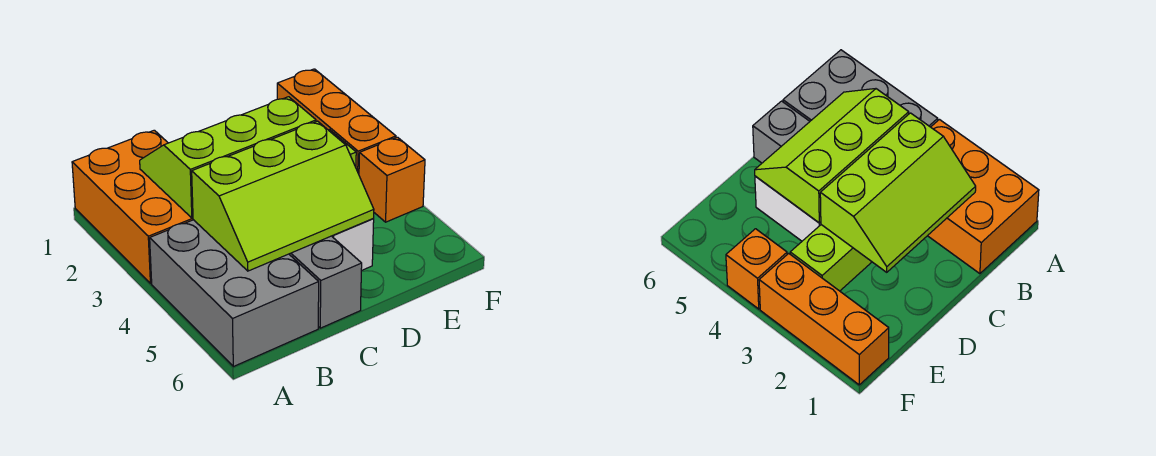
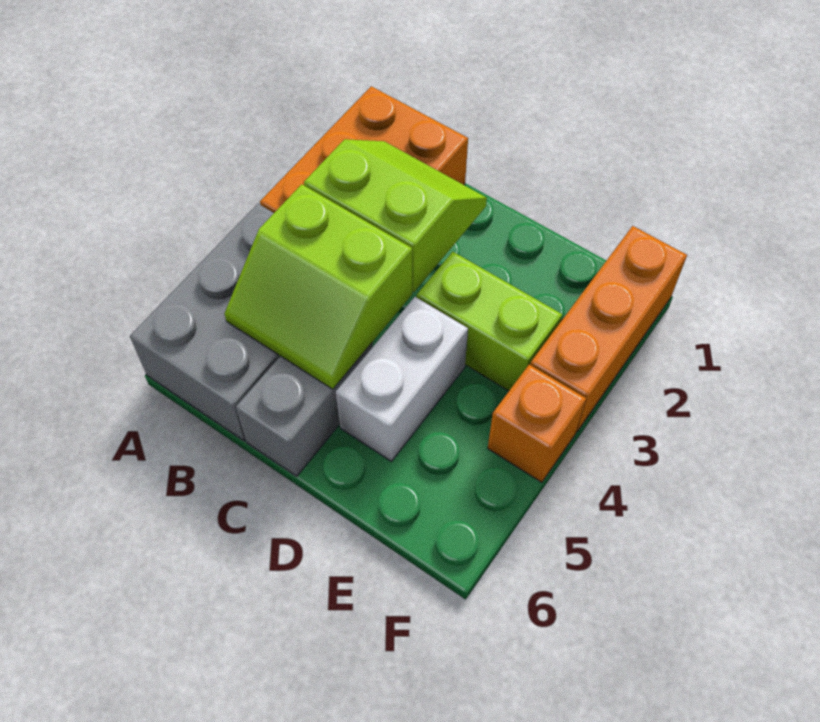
lime slope B2:D3 level 2 top 3 -> lime slope B2:C3 level 2 top 3
lime slope B4:D5 level 2 top 4 -> lime slope B4:C5 level 2 top 4

